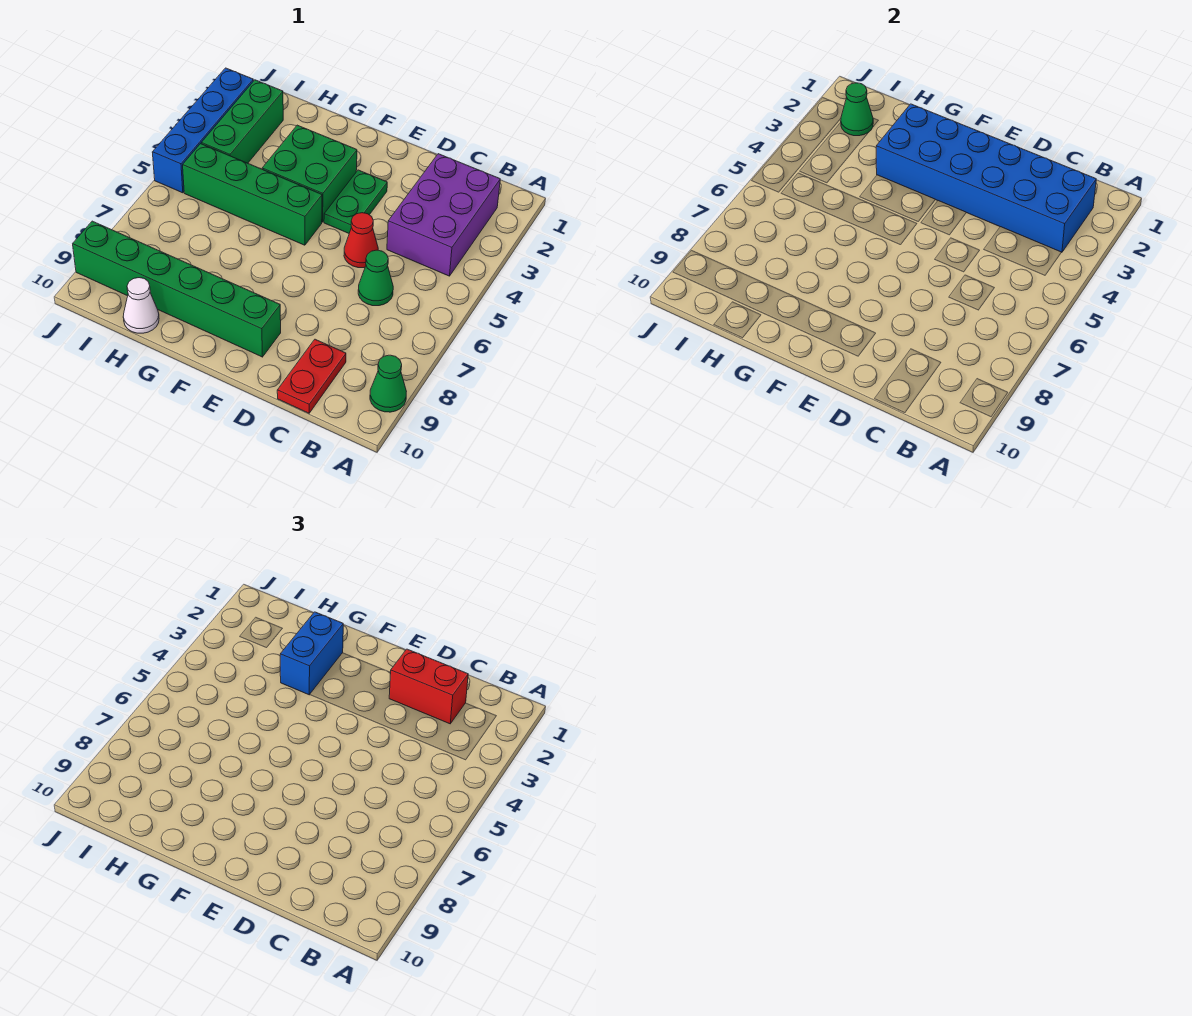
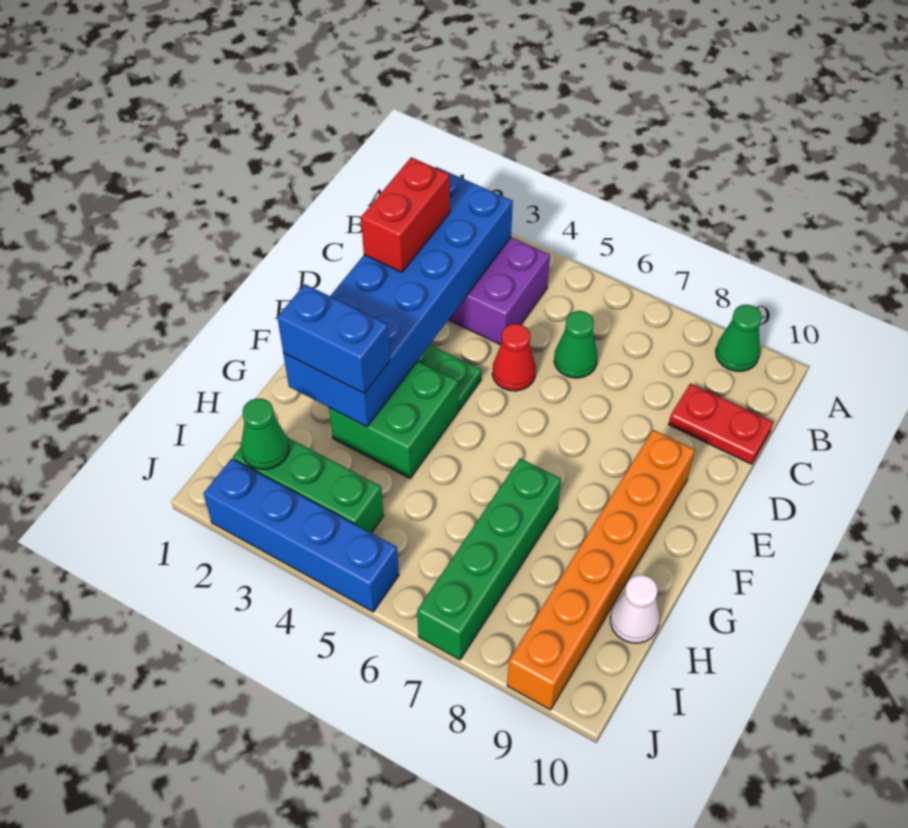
green brick E9:J9 level 1 -> orange brick E9:J9 level 1
green brick F5:I5 level 1 -> green brick G7:J7 level 1

